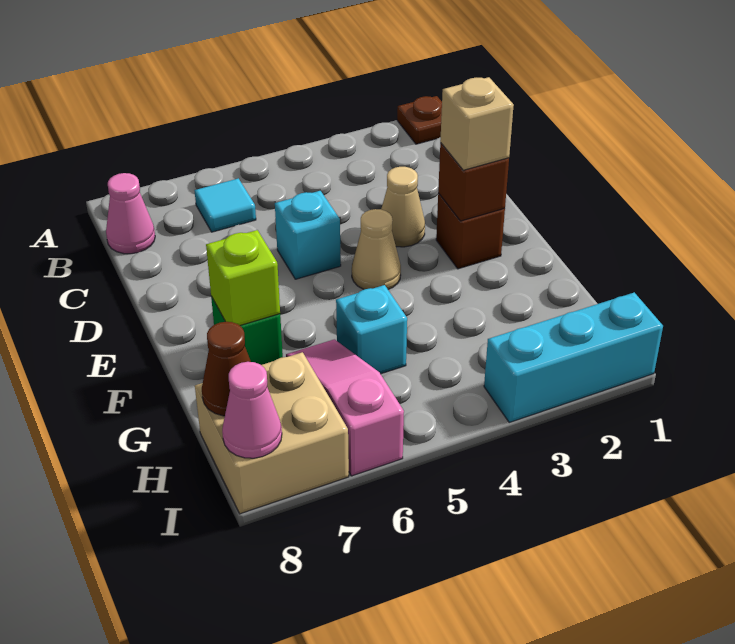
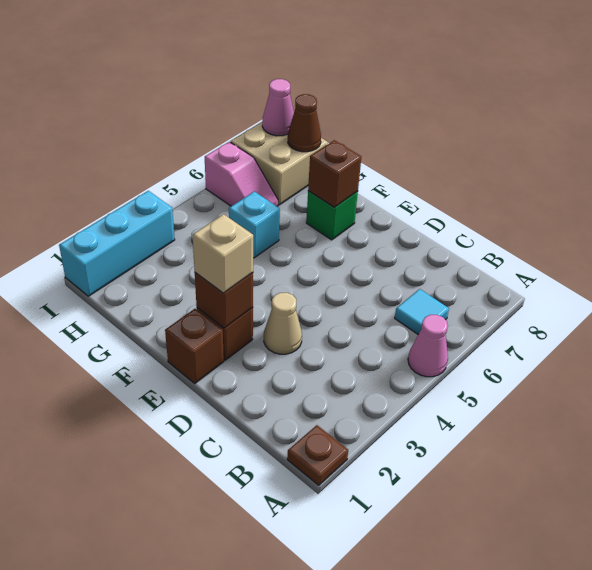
pink cone B8 level 1 -> pink cone A5 level 1
cyan brick D5 level 1 -> none
none -> brown brick E1 level 1
tan cone E4 level 1 -> none
lime brick F7 level 2 -> brown brick F7 level 2
pink slope G6:I6 level 1 top I -> pink slope H6:I6 level 1 top I

